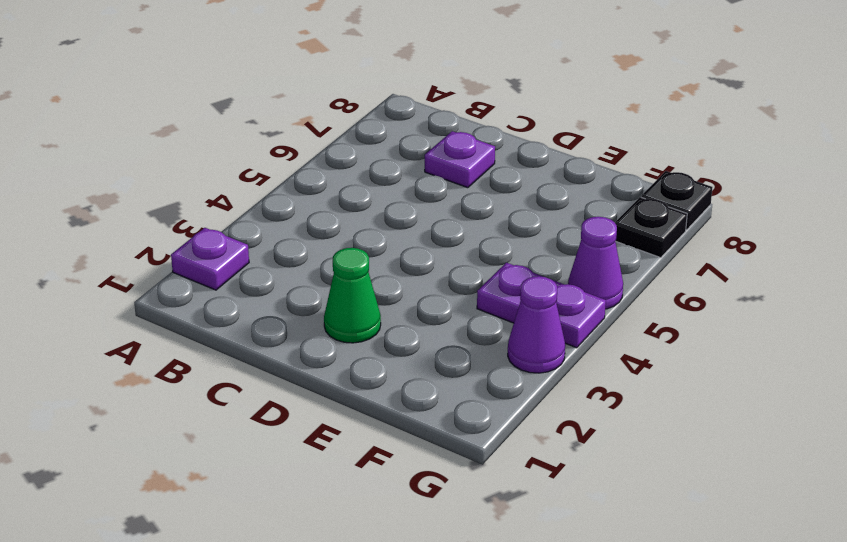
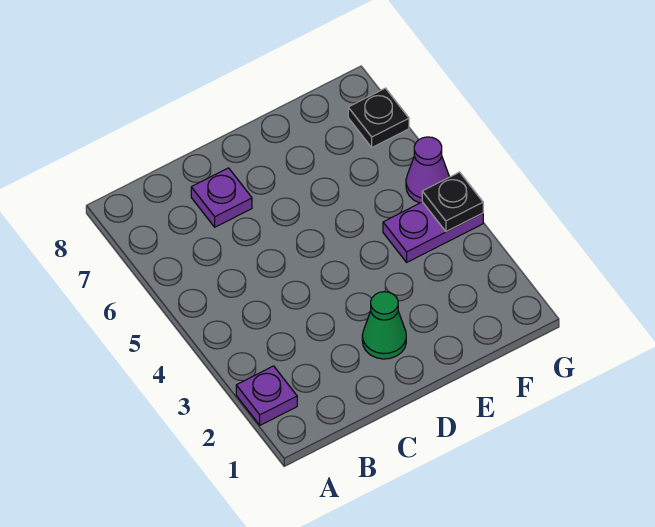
purple cone G3 level 1 -> none
black plate G8 level 1 -> black plate G4 level 2

